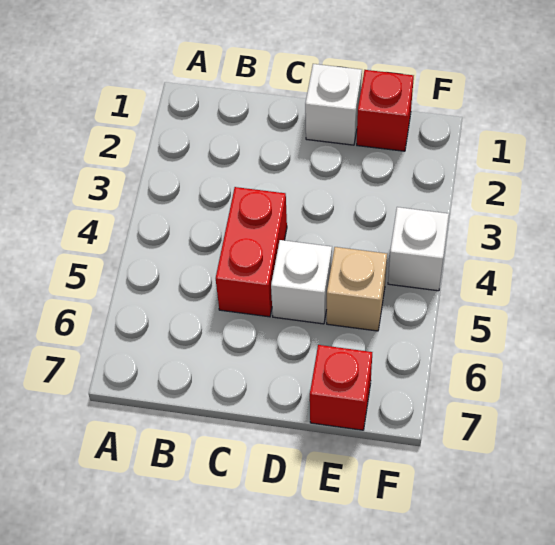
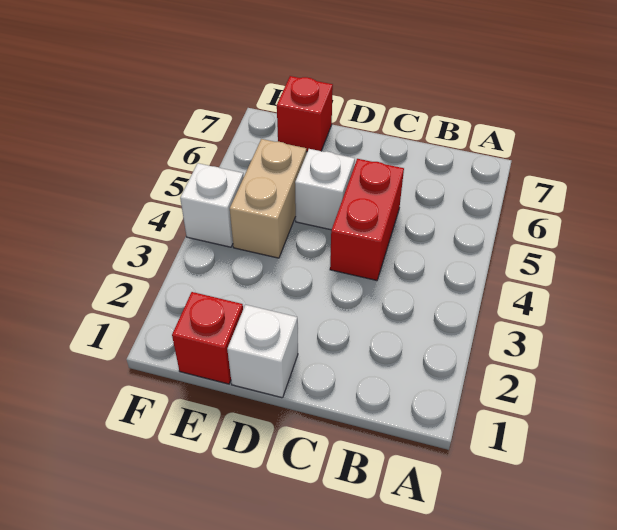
tan brick E5 level 1 -> tan brick E4:E5 level 1

